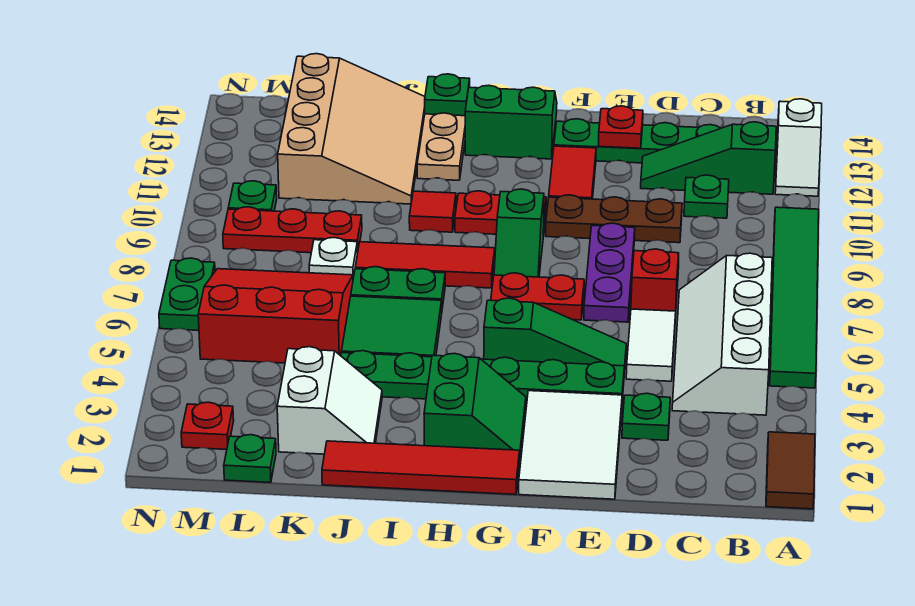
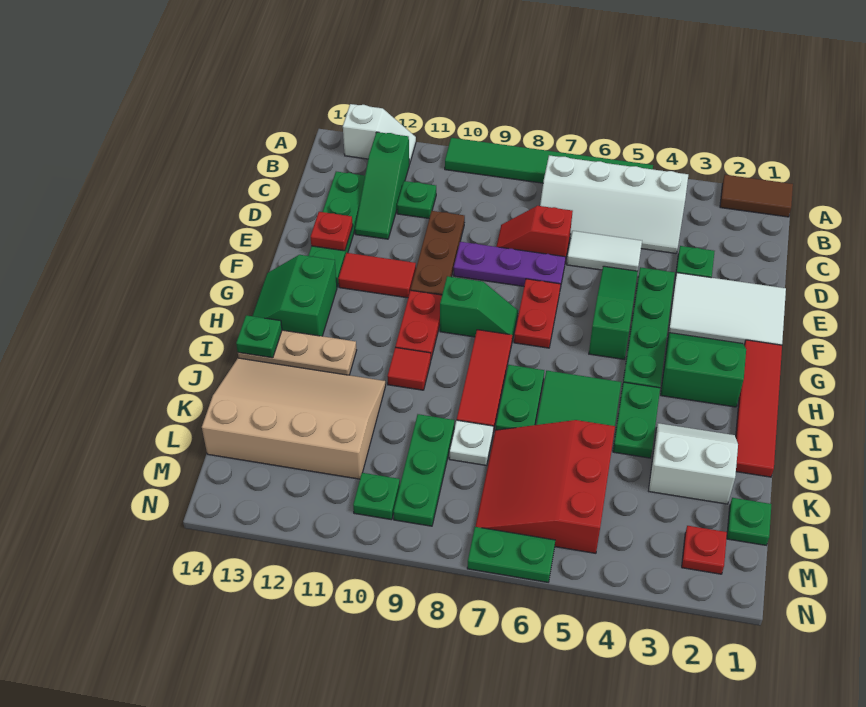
red plate K9:M9 level 1 -> green plate K9:M9 level 1

